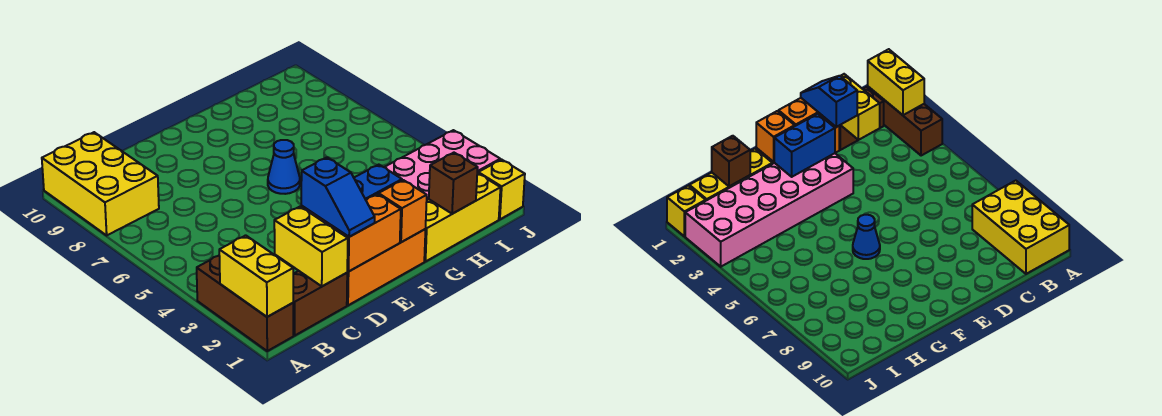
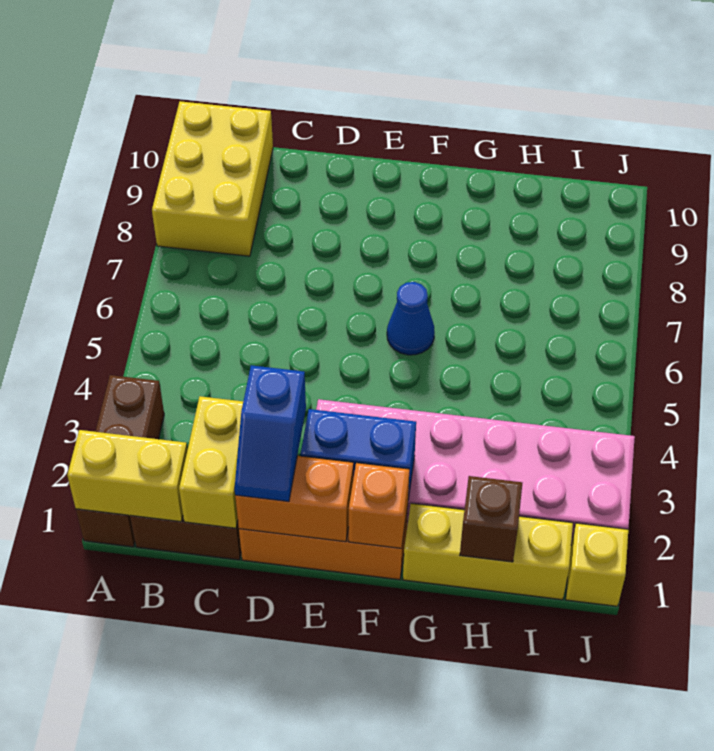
yellow brick A1:A2 level 2 -> yellow brick A1:B1 level 2

